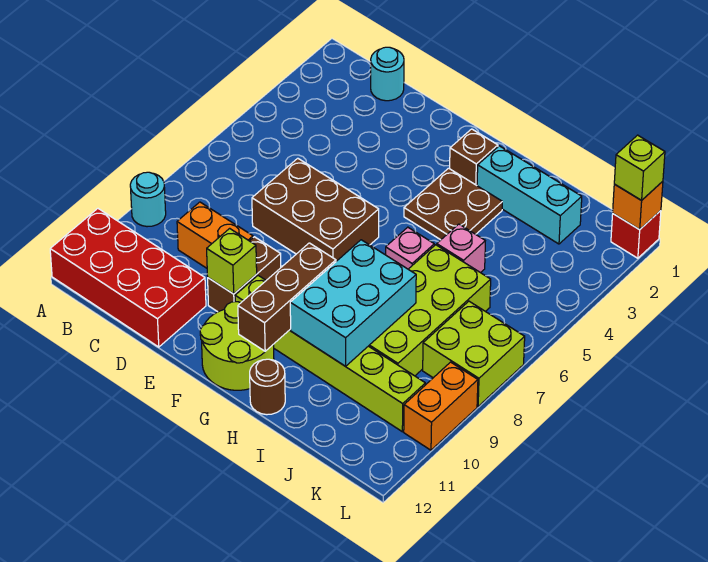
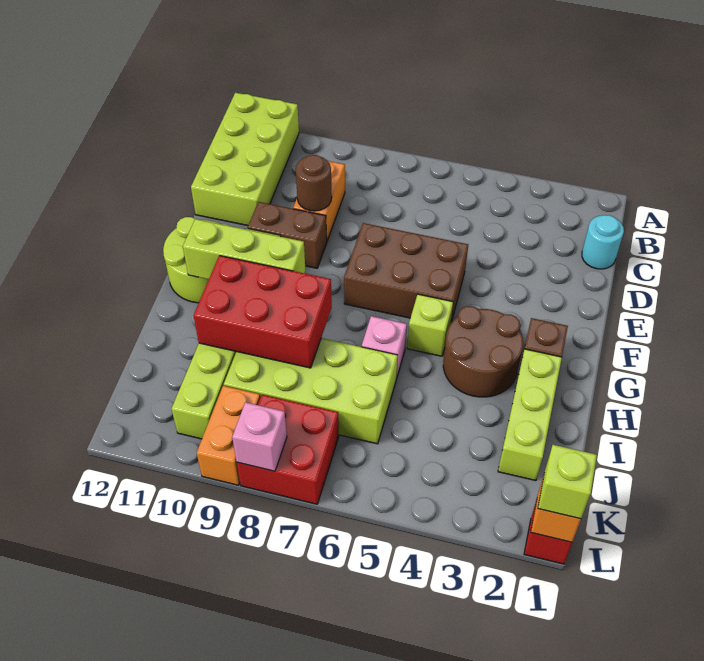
cyan round brick A9 level 1 -> none
red brick A11:D12 level 1 -> lime brick A11:D12 level 1
brown brick D6:F7 level 1 -> brown brick E5:F7 level 1
lime brick E10 level 2 -> lime brick G5 level 1
brown plate G3:H4 level 1 -> brown round brick G3:H4 level 1
brown brick G9:G11 level 2 -> lime brick G9:G11 level 2
cyan brick H2:J2 level 1 -> lime brick H2:J2 level 1
cyan brick H8:I10 level 2 -> red brick H8:I10 level 2
brown round brick H12 level 1 -> brown round brick D9 level 2
pink brick I5 level 1 -> pink brick L8 level 2
lime brick K7:L8 level 1 -> red brick K7:L8 level 1
orange brick L9:L10 level 1 -> orange brick K9:L9 level 1

